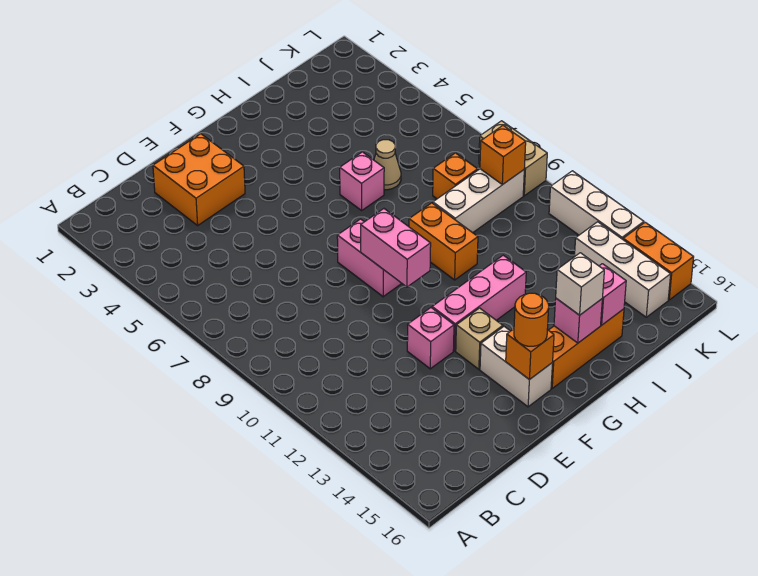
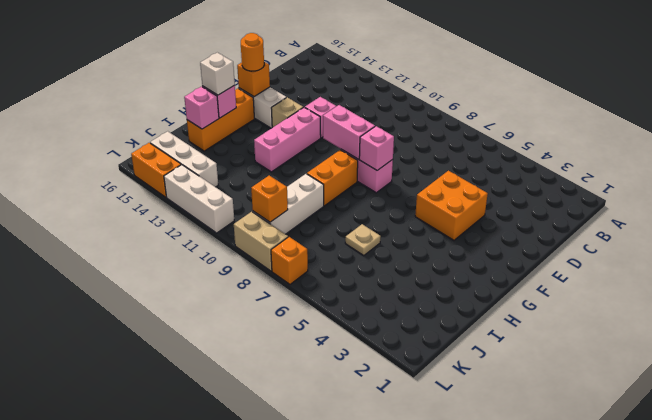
orange brick D2:E3 level 1 -> orange brick E4:F5 level 1
pink brick H6 level 1 -> pink brick F8 level 2
orange brick H9:H10 level 1 -> orange brick G9:H9 level 1
tan cone I6 level 1 -> tan plate I6 level 1
orange brick J8 level 1 -> orange brick L7 level 1

